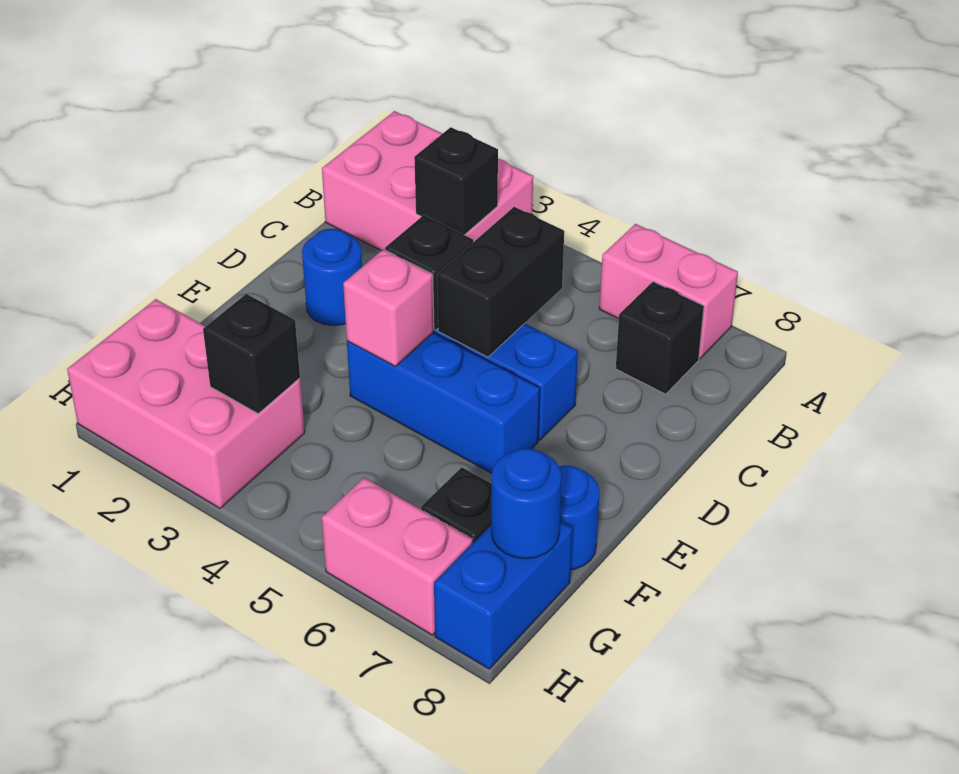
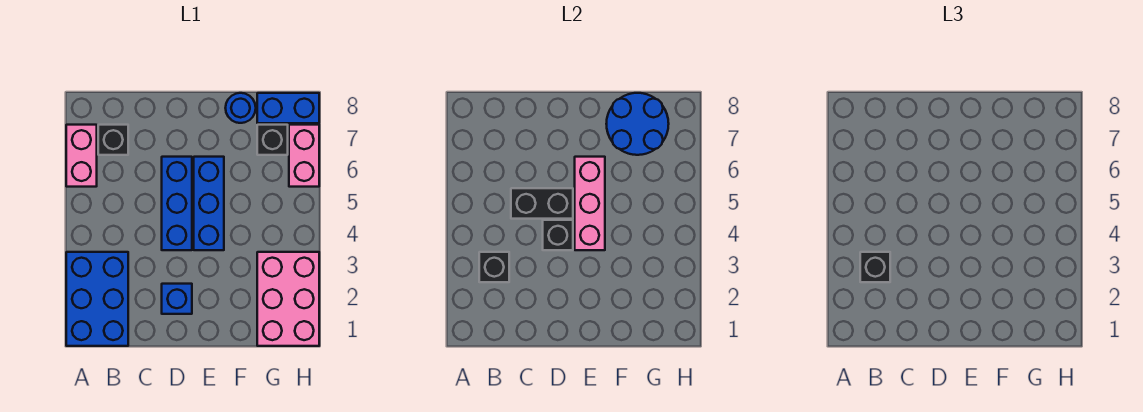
pink brick A1:B3 level 1 -> blue brick A1:B3 level 1
blue round brick D2 level 1 -> blue brick D2 level 1
pink brick E4 level 2 -> pink brick E4:E6 level 2
black brick G3 level 2 -> black brick B3 level 3
blue round brick G8 level 2 -> blue round brick F7:G8 level 2

